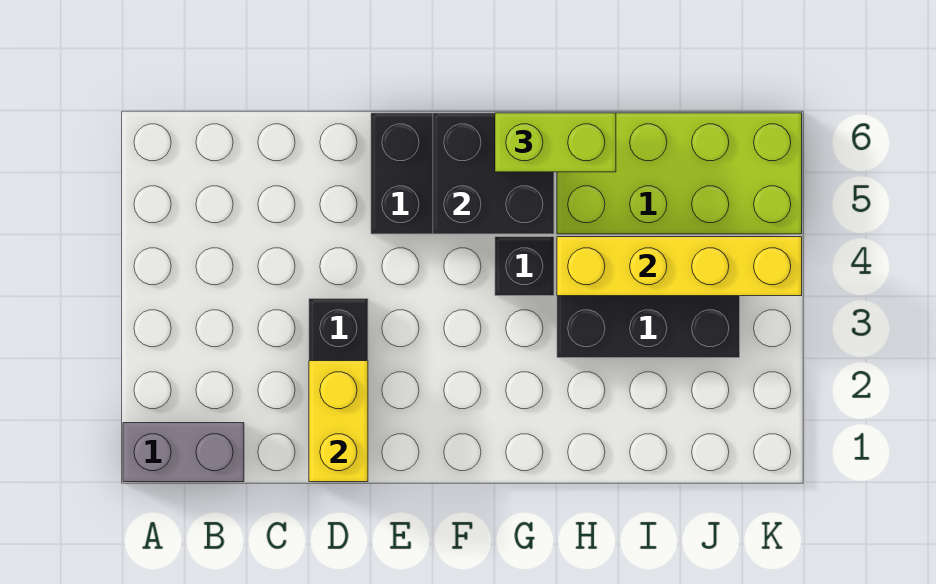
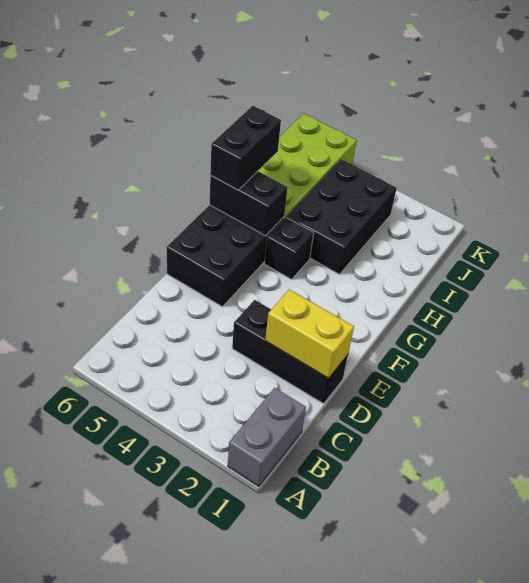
black brick F5:G6 level 2 -> black brick G5:G6 level 2
lime brick G6:H6 level 3 -> black brick G6:H6 level 3
yellow brick H4:K4 level 2 -> none

